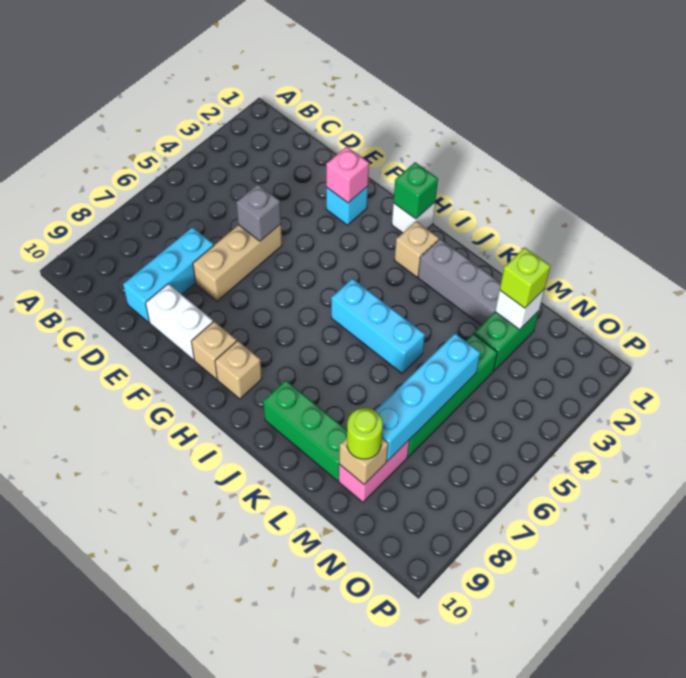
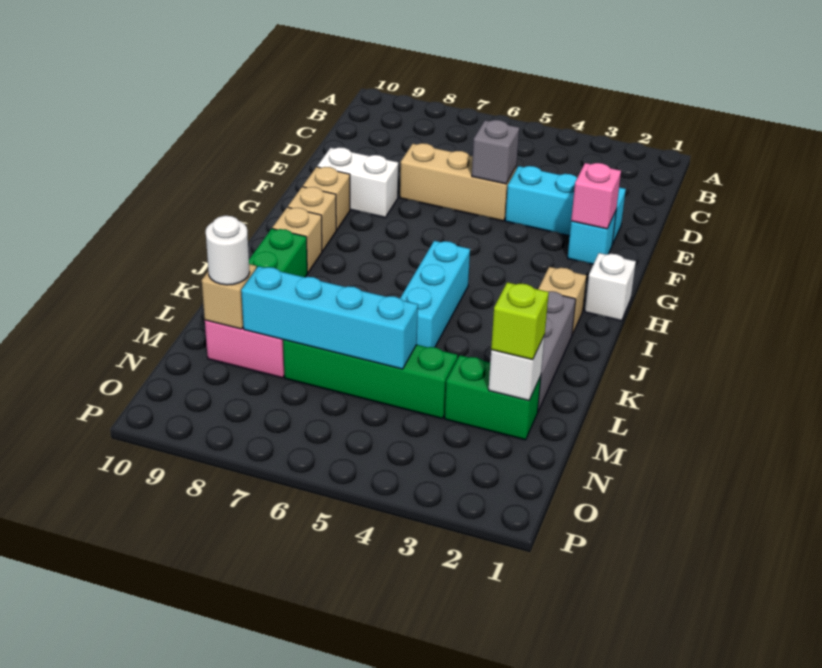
cyan brick D7:D9 level 1 -> cyan brick E2:E4 level 1
white brick E9:F9 level 1 -> white brick F8:F9 level 1
green brick H1 level 2 -> none
none -> tan brick I9 level 1
lime round brick M9 level 3 -> white round brick M9 level 3

